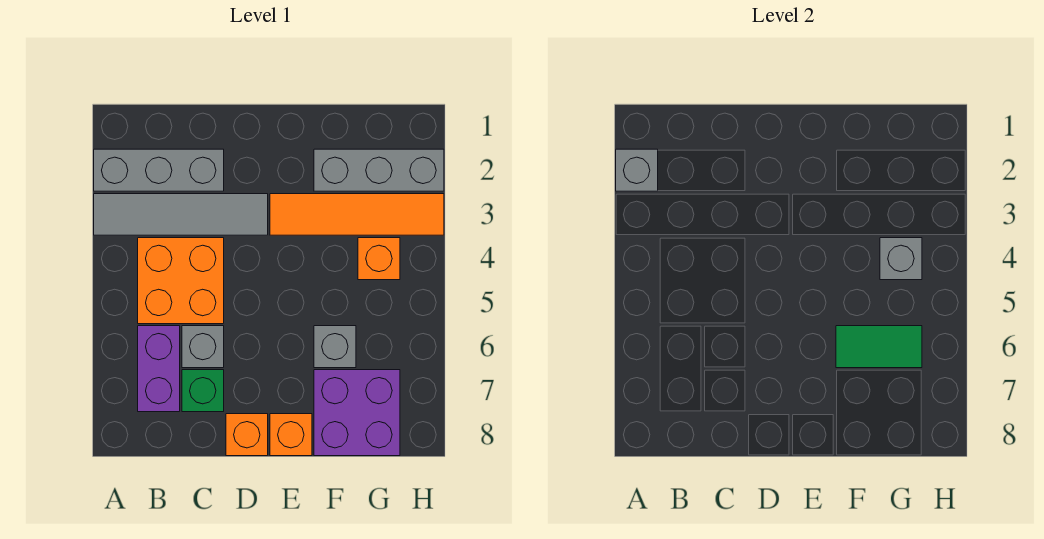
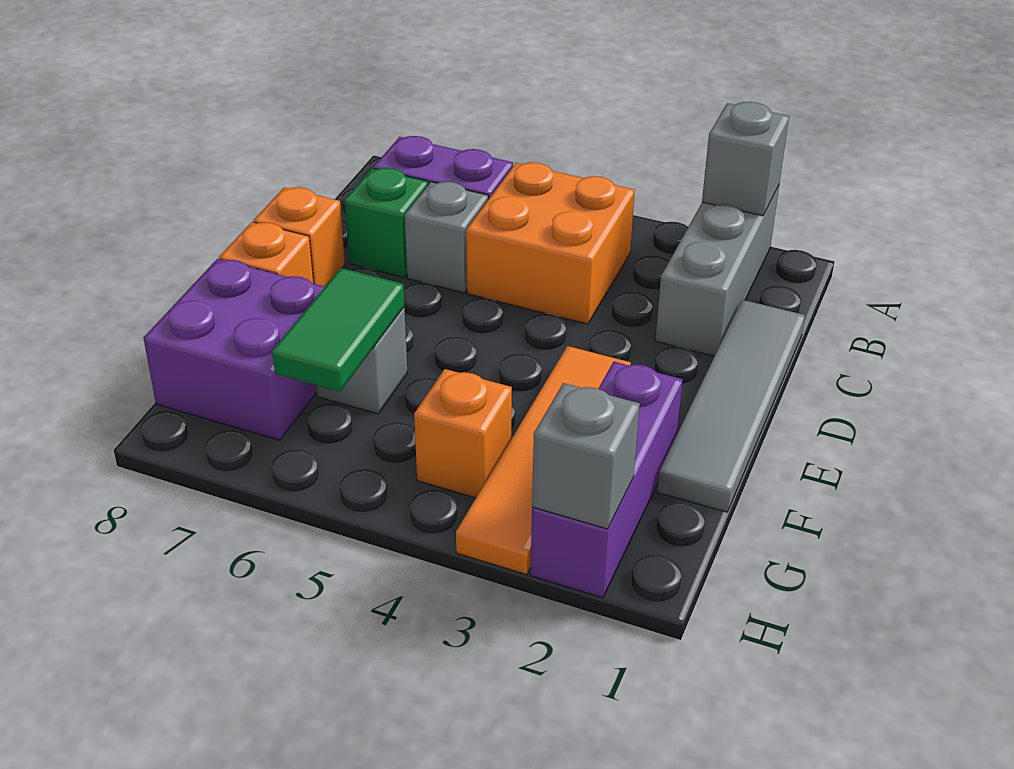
grey tile A3:D3 level 1 -> grey tile C1:F1 level 1
grey brick F2:H2 level 1 -> purple brick F2:H2 level 1
grey brick G4 level 2 -> grey brick H2 level 2

